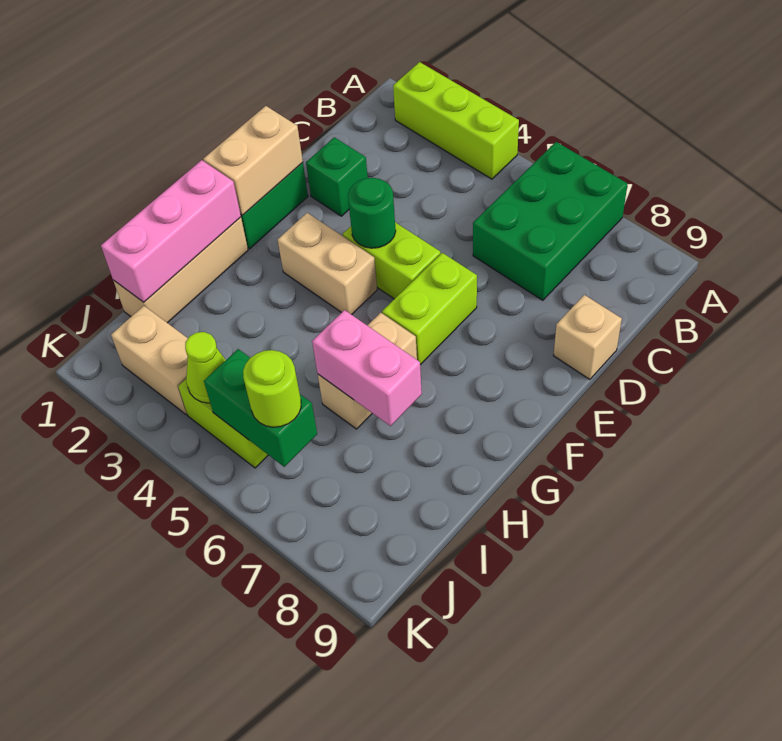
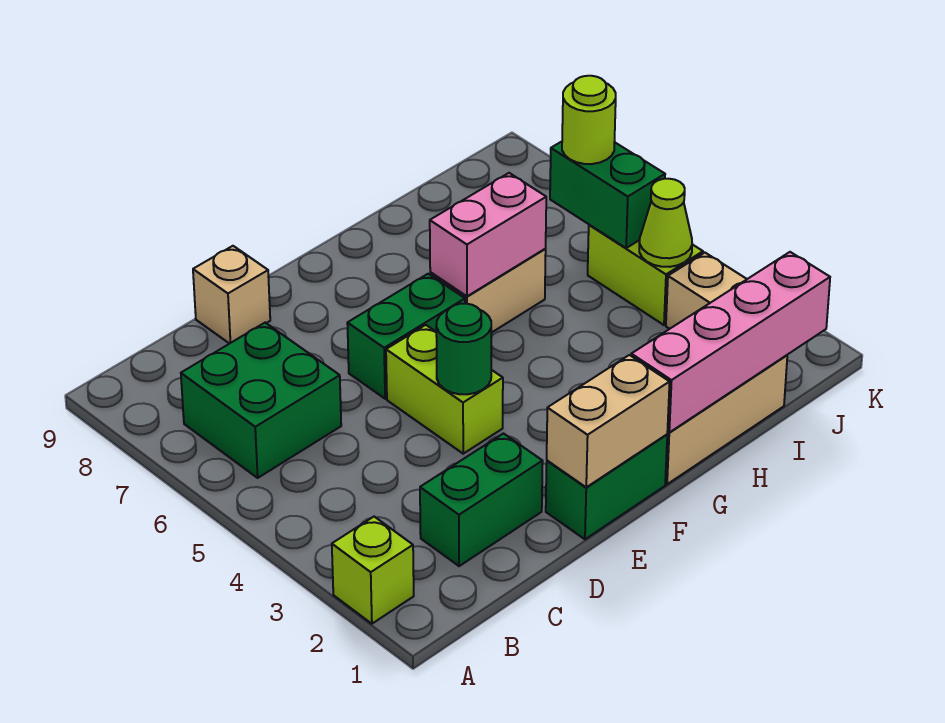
lime brick A2:A4 level 1 -> lime brick A2 level 1
green brick A6:C7 level 1 -> green brick B6:C7 level 1
green brick D2 level 1 -> green brick C2:D2 level 1
lime brick E6:F6 level 1 -> green brick E6:F6 level 1
tan brick F3:F4 level 1 -> none
pink brick G1:I1 level 2 -> pink brick G1:J1 level 2
pink brick H6:H7 level 2 -> pink brick G6:H6 level 2

